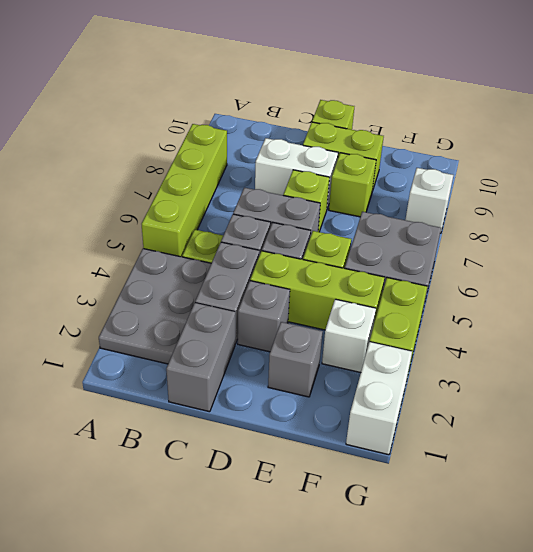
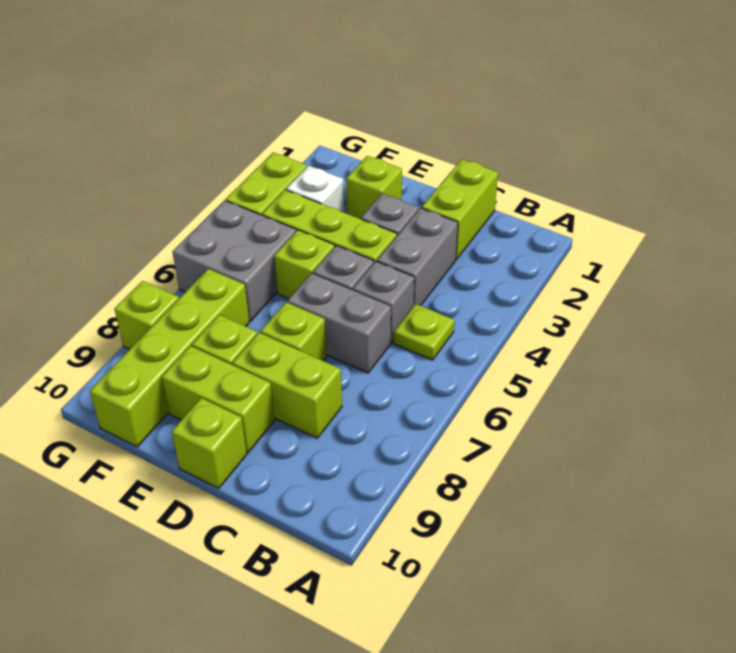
grey plate A2:B4 level 1 -> none
lime brick A5:A8 level 1 -> lime brick F7:F10 level 1
grey brick C1:C2 level 1 -> lime brick C1:C2 level 1
white brick C8:D8 level 1 -> lime brick C8:D8 level 1
grey brick E2 level 1 -> lime brick E2 level 1
white brick G1:G2 level 1 -> none
white brick G8 level 1 -> lime brick G8 level 1

